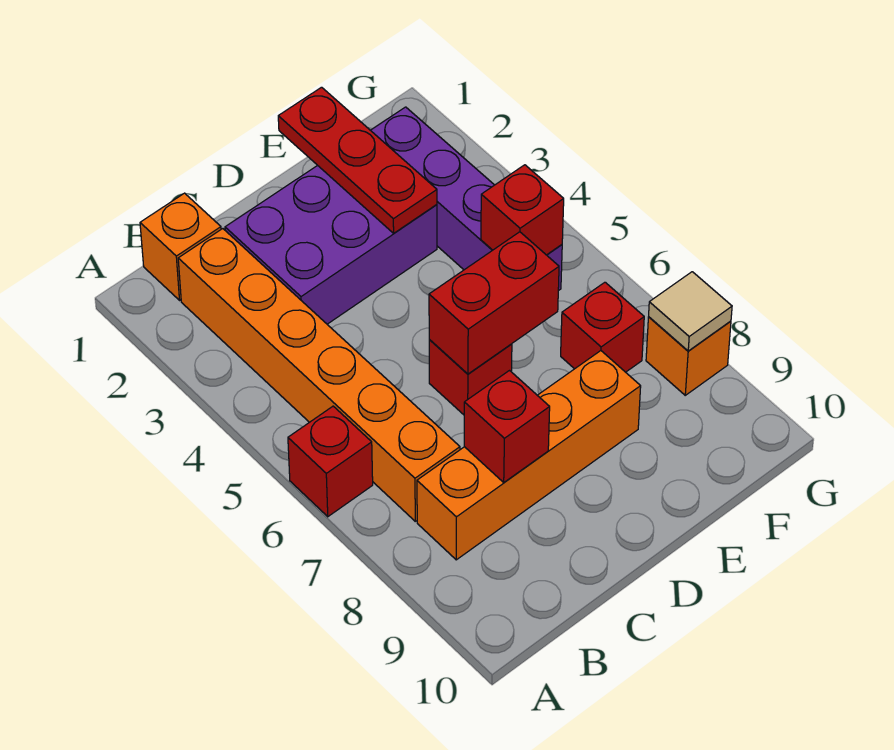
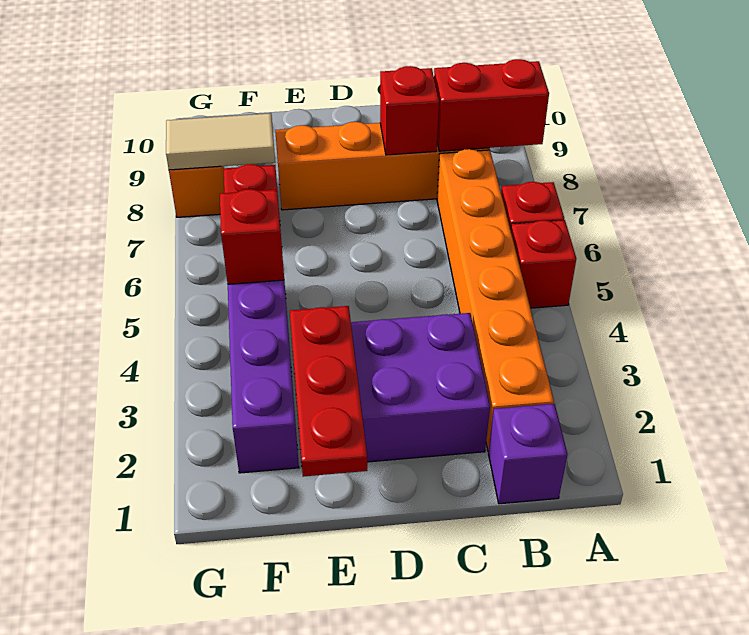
orange brick B1 level 1 -> purple brick B1 level 1
red brick D6 level 1 -> red brick A5 level 1
red brick D6:E6 level 2 -> red brick A8:B8 level 2
tan tile G8 level 2 -> tan tile F8:G8 level 2

